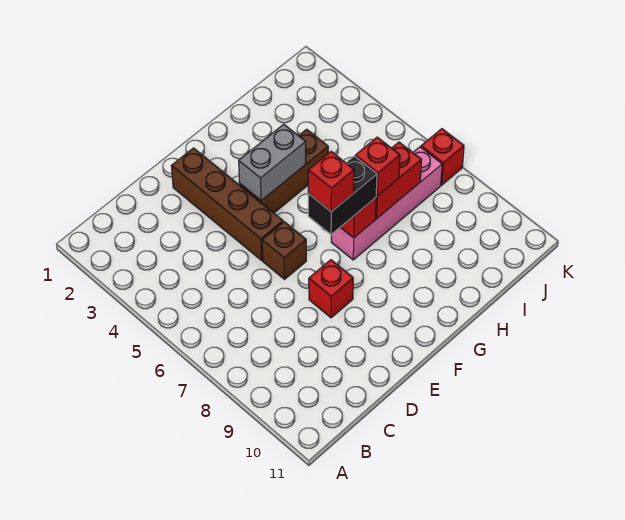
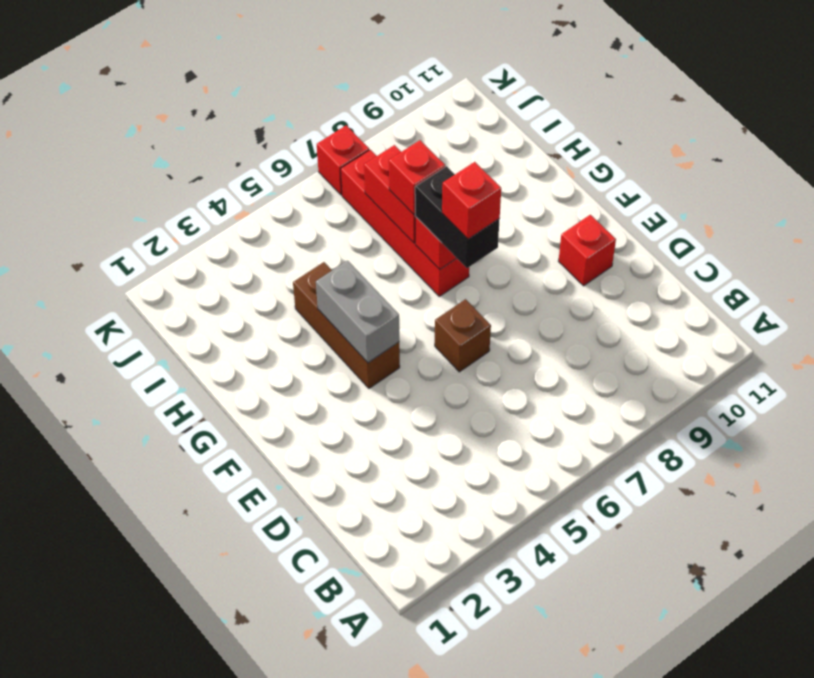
brown brick E2:E5 level 1 -> none
red brick E8 level 1 -> red brick E10 level 1
pink brick G7:J7 level 1 -> red brick G7:J7 level 1

